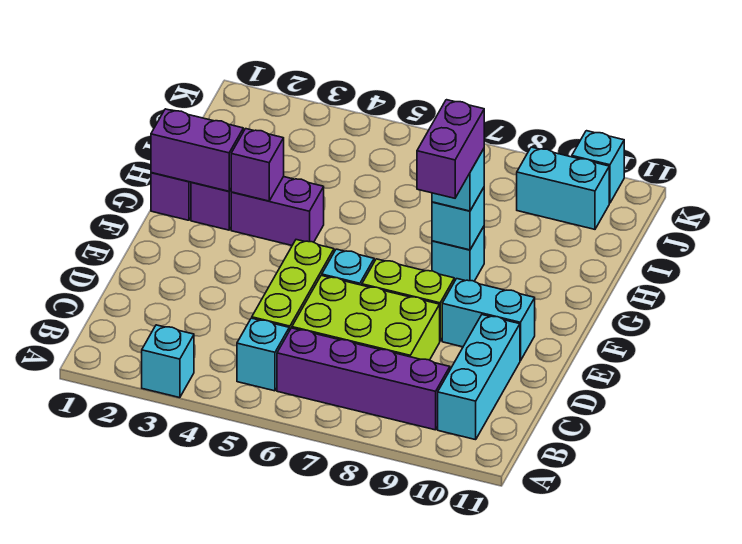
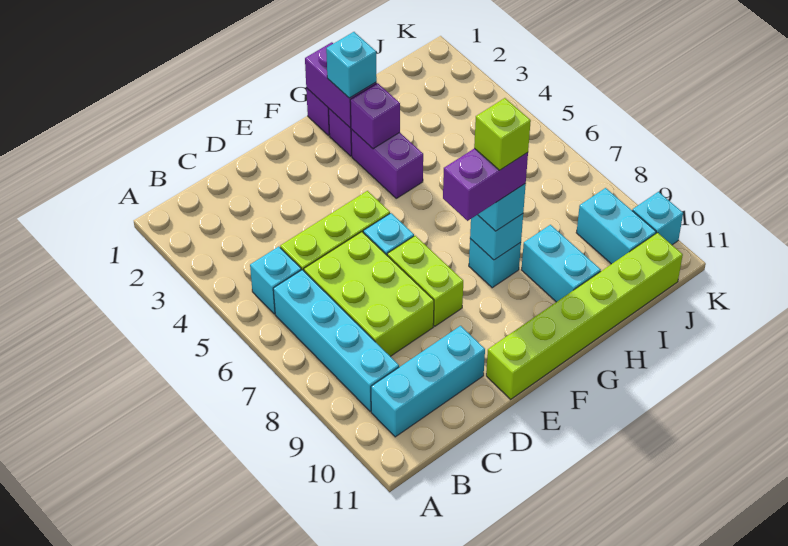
cyan brick A3 level 1 -> cyan brick G2 level 3
purple brick B6:B9 level 1 -> cyan brick B6:B9 level 1
cyan brick E9:E10 level 1 -> cyan brick H9:H10 level 1
none -> lime brick E11:J11 level 1
none -> lime brick G8 level 5

